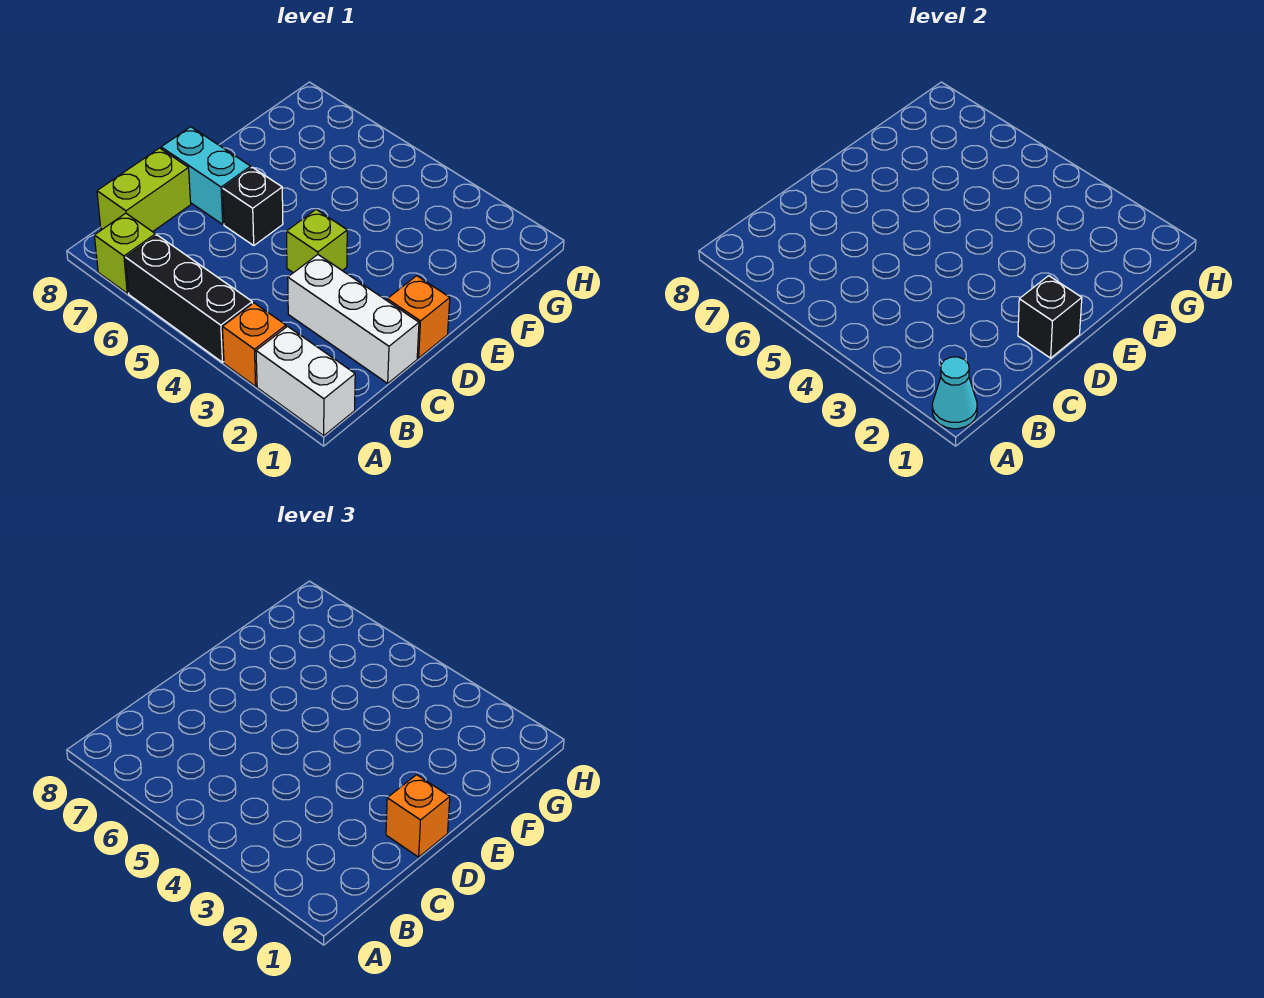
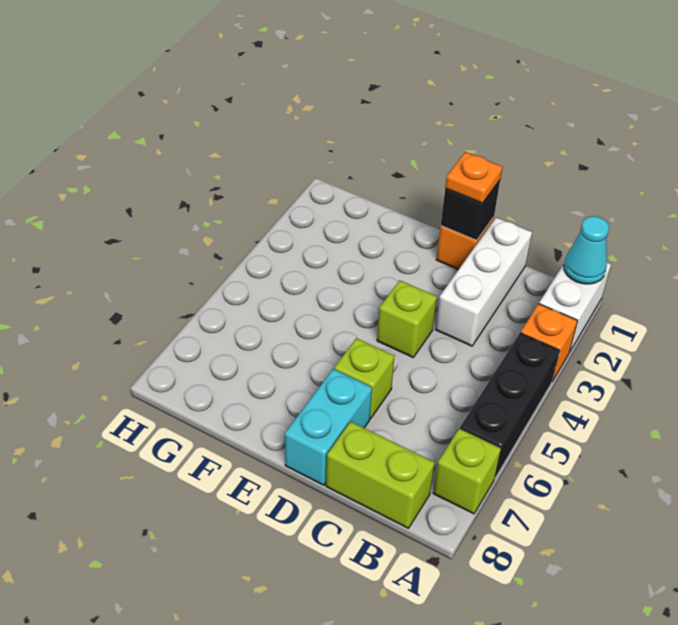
orange brick D1 level 3 -> orange plate D1 level 3
black brick D6 level 1 -> lime brick D6 level 1

